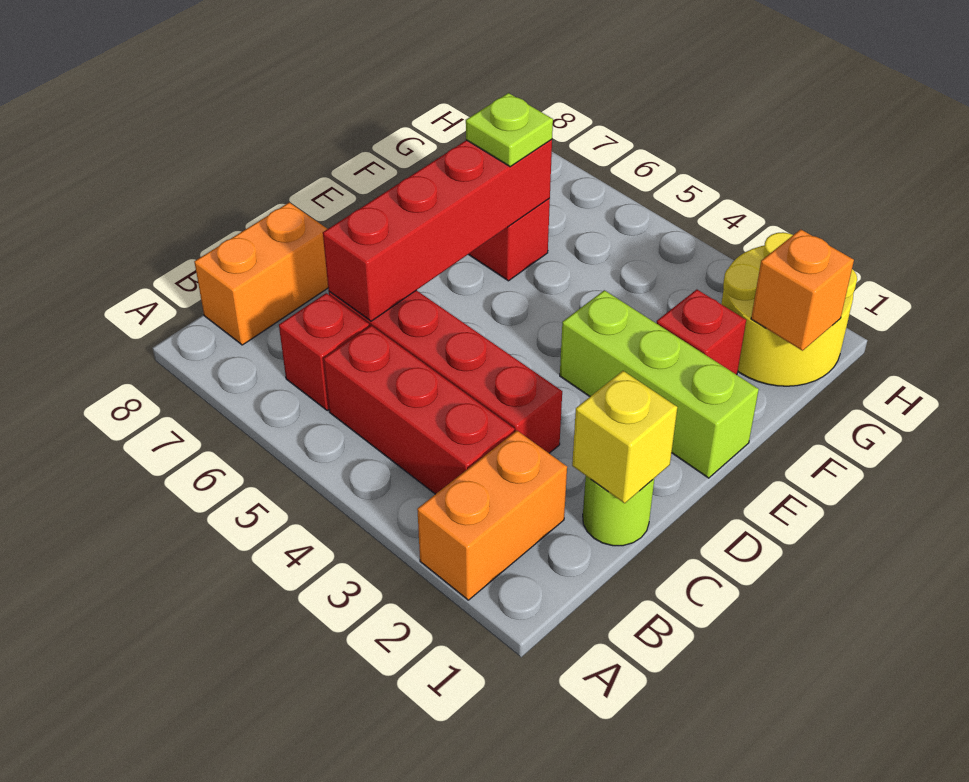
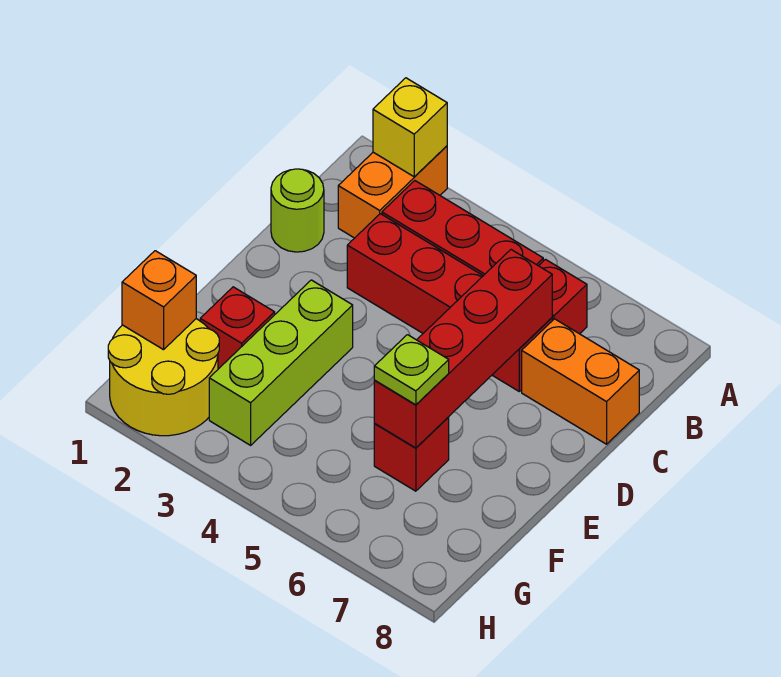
orange brick B8:C8 level 1 -> orange brick C7:C8 level 1
yellow brick C1 level 2 -> yellow brick A2 level 2
lime brick E1:E3 level 1 -> lime brick E3:G3 level 1

